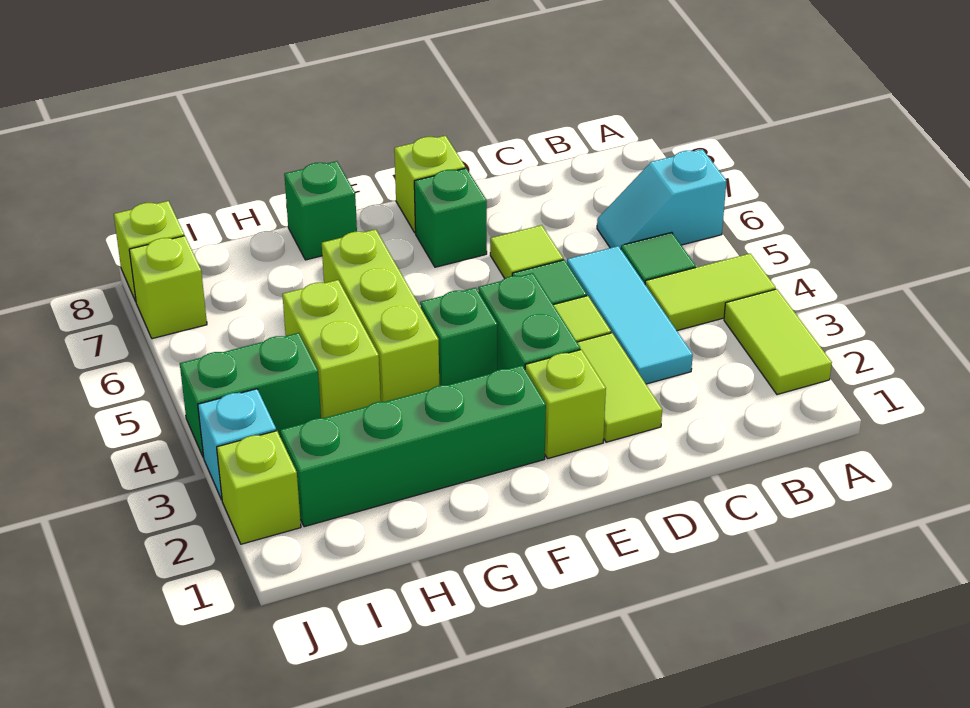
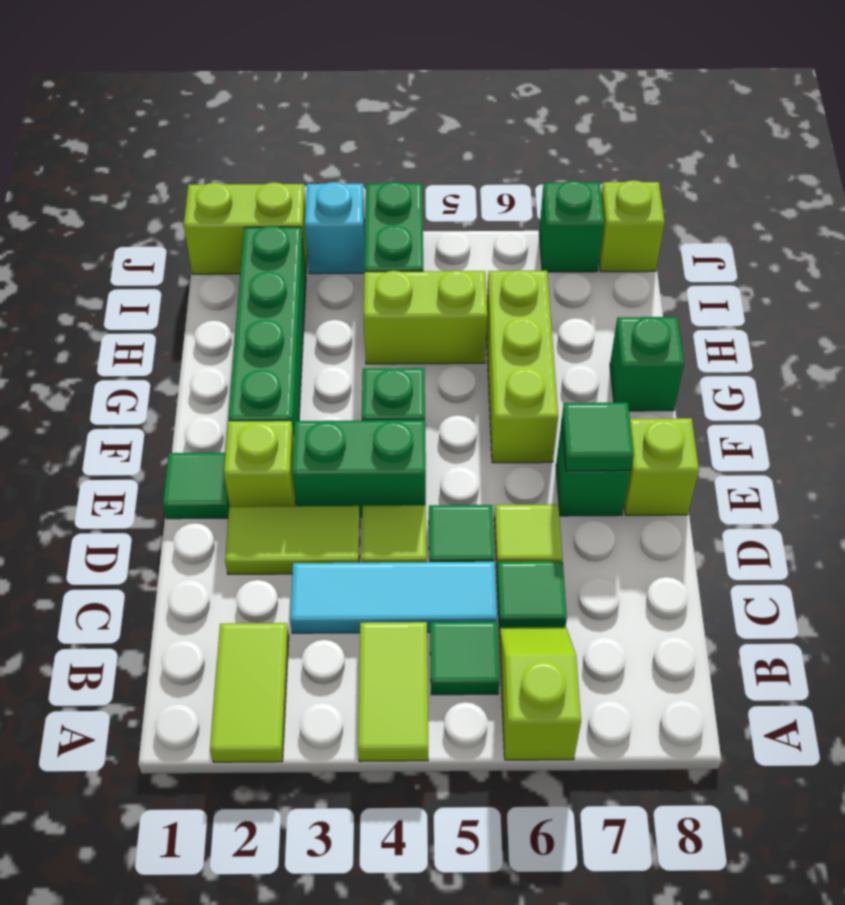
lime tile A2:A3 level 1 -> lime tile A2:B2 level 1
cyan slope A6:B6 level 1 top A -> lime slope A6:B6 level 1 top A
none -> green tile C6 level 1
none -> green tile E1 level 1
none -> green tile E7 level 2
lime brick G4:G6 level 1 -> lime brick F6:H6 level 1
lime brick J2 level 1 -> lime brick J1:J2 level 1
lime brick J7 level 1 -> green brick J7 level 1

